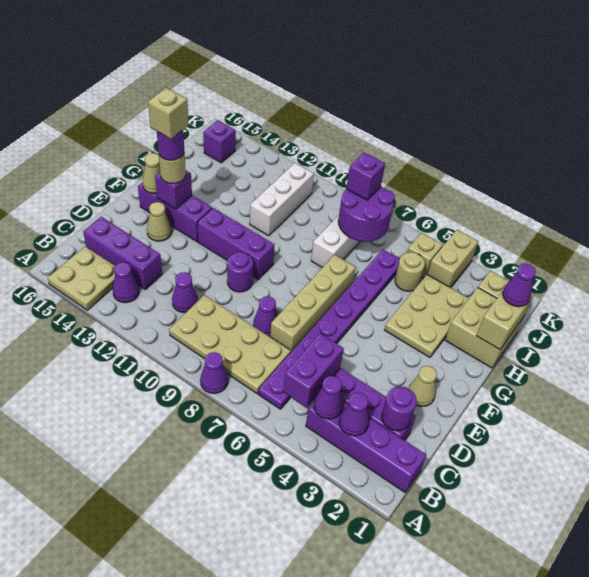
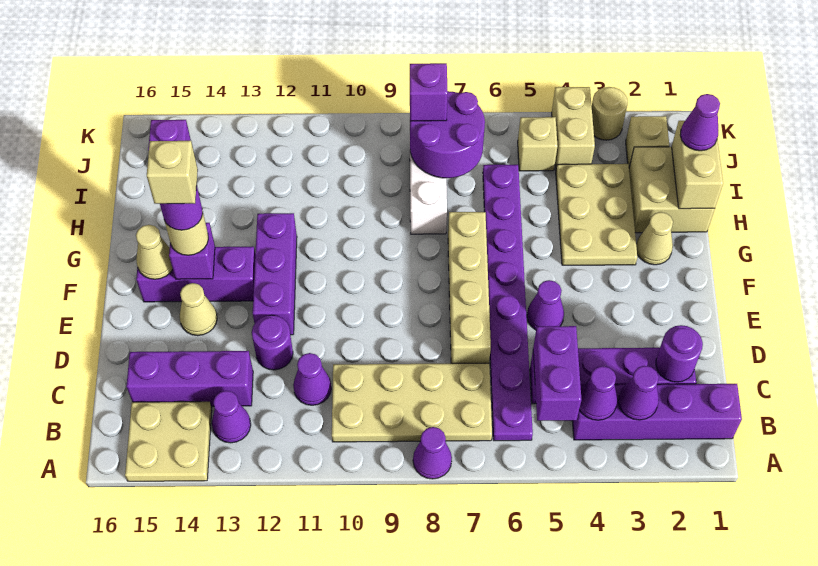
purple cone D8 level 1 -> purple cone E5 level 1
tan cone E2 level 1 -> tan cone G2 level 1
purple round brick E10 level 1 -> purple round brick D12 level 1
purple brick F10:F12 level 1 -> purple brick E12:G12 level 1
white brick H11:J11 level 1 -> none
tan round brick I5 level 1 -> tan round brick K3 level 1

